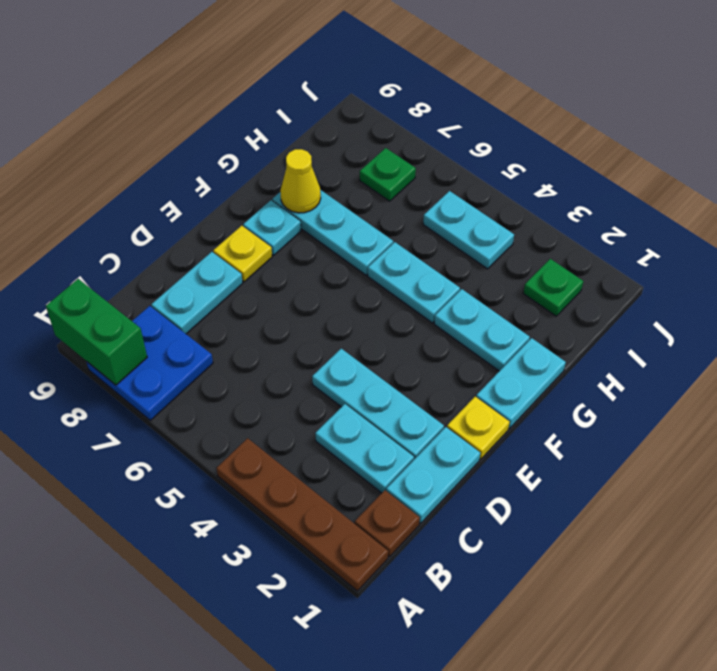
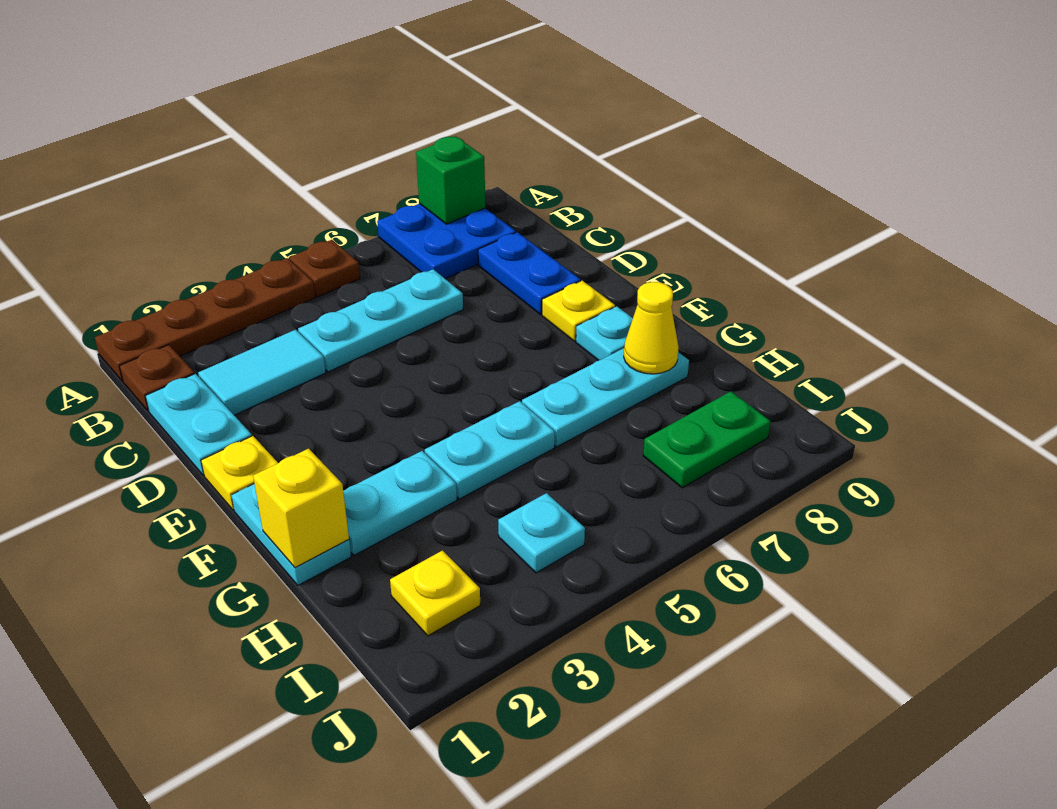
none -> brown plate A5 level 1
green brick A8:A9 level 2 -> green brick A8 level 2
cyan plate C2:C3 level 1 -> cyan tile C2:C3 level 1
cyan plate C8:D8 level 1 -> blue plate C8:D8 level 1
cyan plate D2:D4 level 1 -> cyan plate C4:C6 level 1
none -> yellow brick G1 level 2
green plate I2 level 1 -> yellow plate I2 level 1
cyan plate I4:I5 level 1 -> cyan plate I4 level 1
green plate I7 level 1 -> green plate I7:I8 level 1

